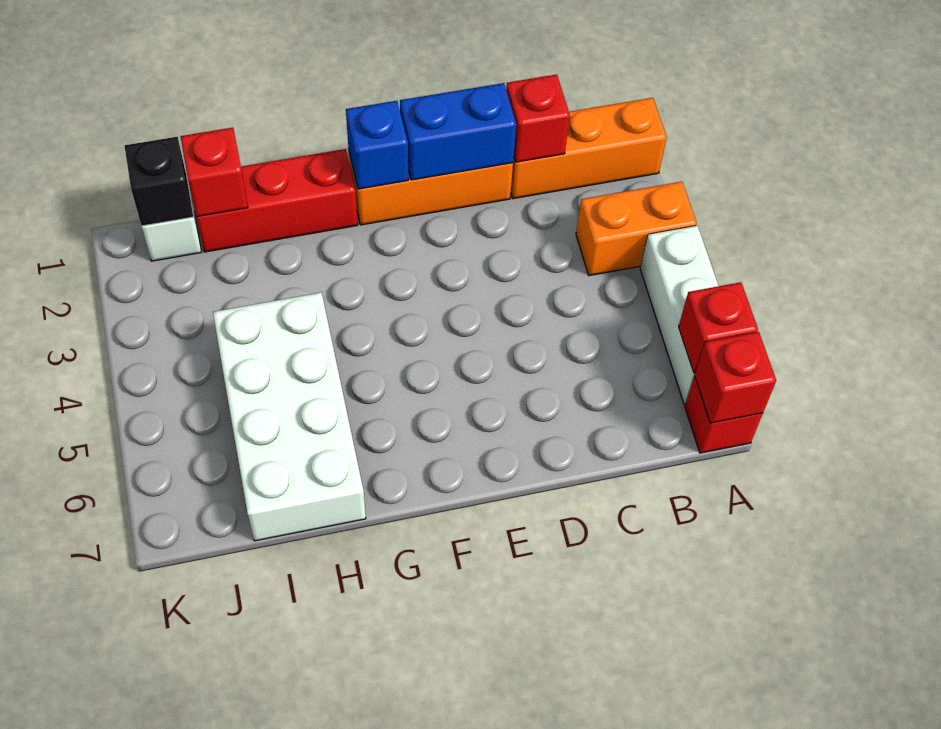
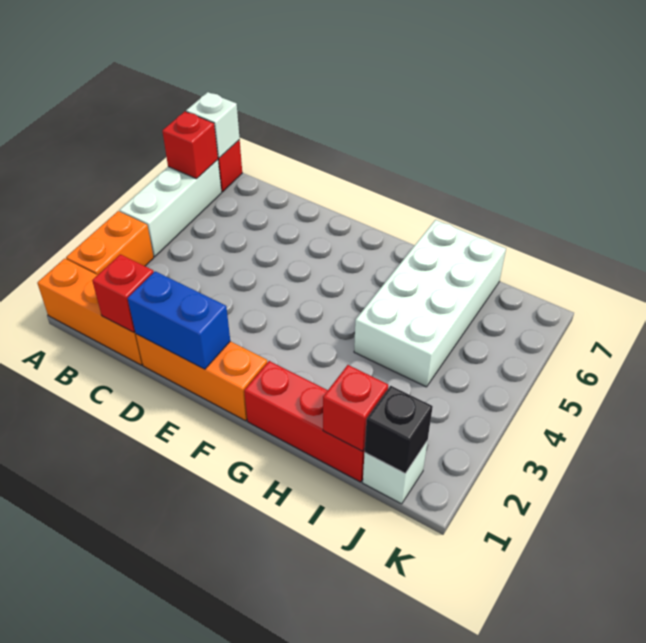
orange brick A3:B3 level 1 -> orange brick A2:A3 level 1
red brick A7 level 2 -> white brick A7 level 2
blue brick F1 level 2 -> none

